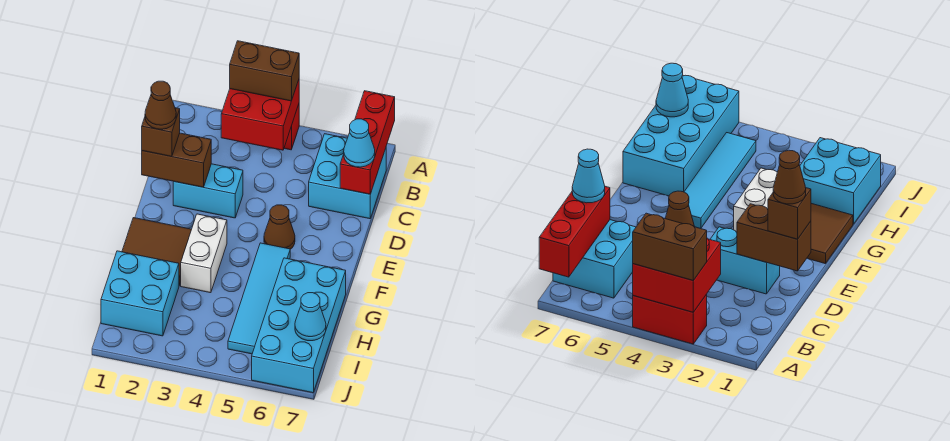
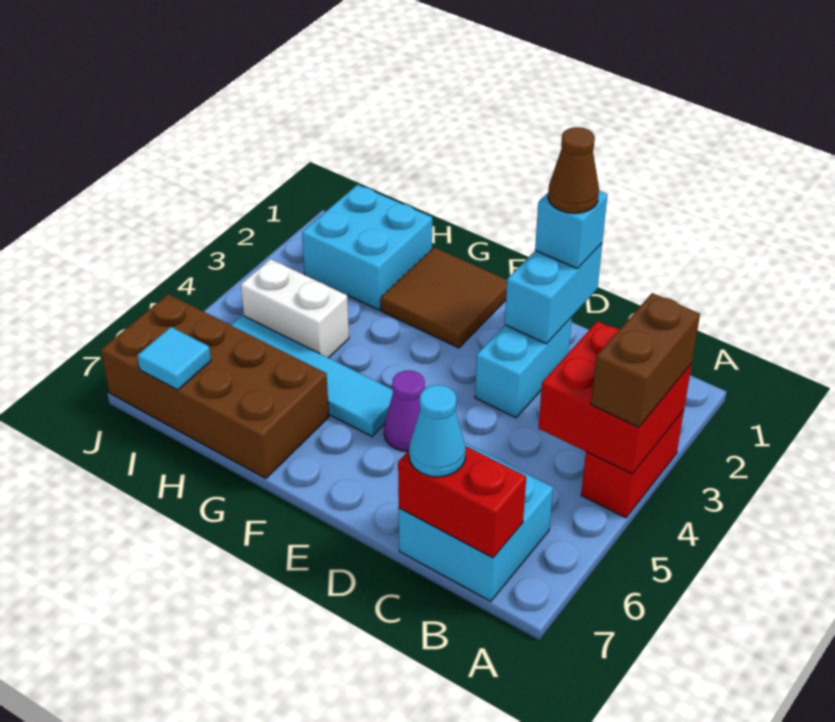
red brick A7:C7 level 2 -> red brick B7:C7 level 2
brown brick D1:D2 level 2 -> cyan brick D1:D2 level 2
brown brick D1 level 3 -> cyan brick D1 level 3
brown cone E5 level 1 -> purple cone E5 level 1
white brick F3:G3 level 1 -> white brick H4:I4 level 1
cyan brick G6:J7 level 1 -> brown brick G6:J7 level 1
cyan cone I7 level 2 -> cyan tile I7 level 2

